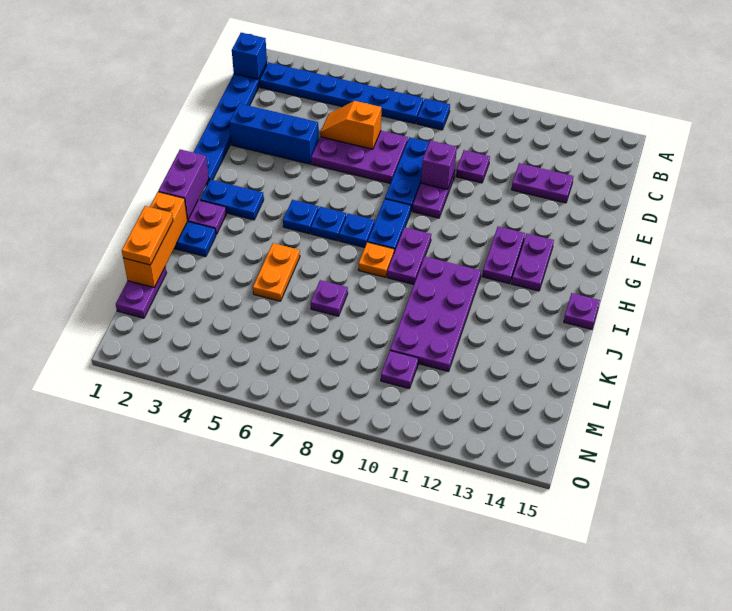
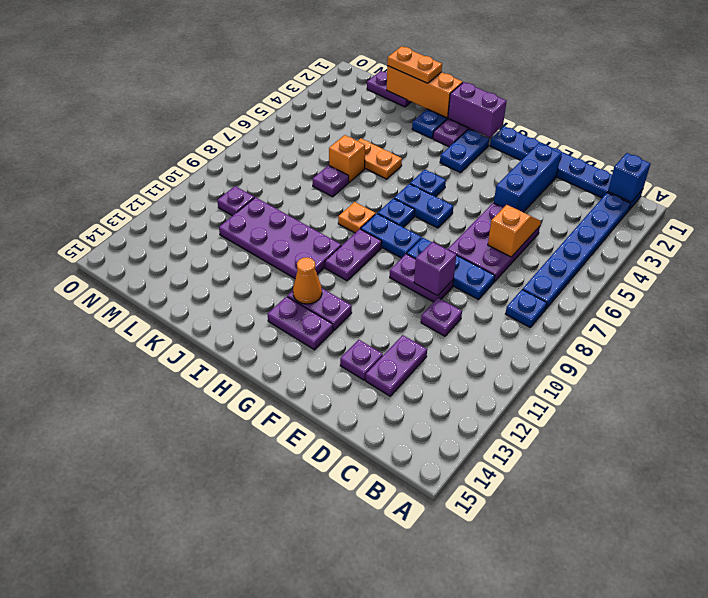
blue plate H6 level 1 -> blue plate G6:H6 level 1
purple plate H9:I9 level 1 -> purple plate H9:H10 level 1
none -> orange cone H12 level 2
purple plate I15 level 1 -> purple plate E13 level 1
none -> orange brick K6 level 1

